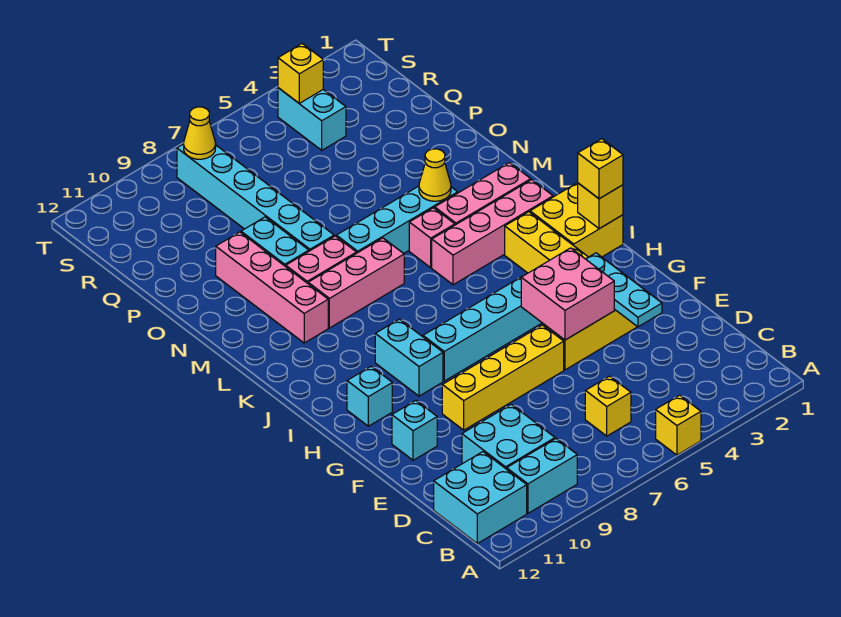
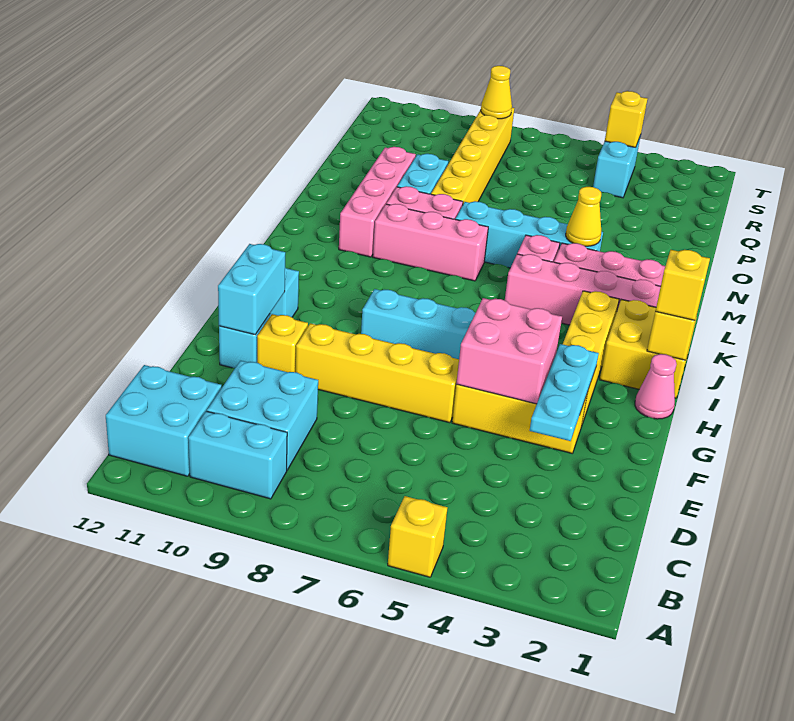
yellow brick C6 level 1 -> yellow brick F10 level 1
none -> pink cone H1 level 1
cyan brick H9:I9 level 1 -> cyan brick F11:G11 level 2
cyan brick N8:S8 level 1 -> yellow brick N8:S8 level 1

